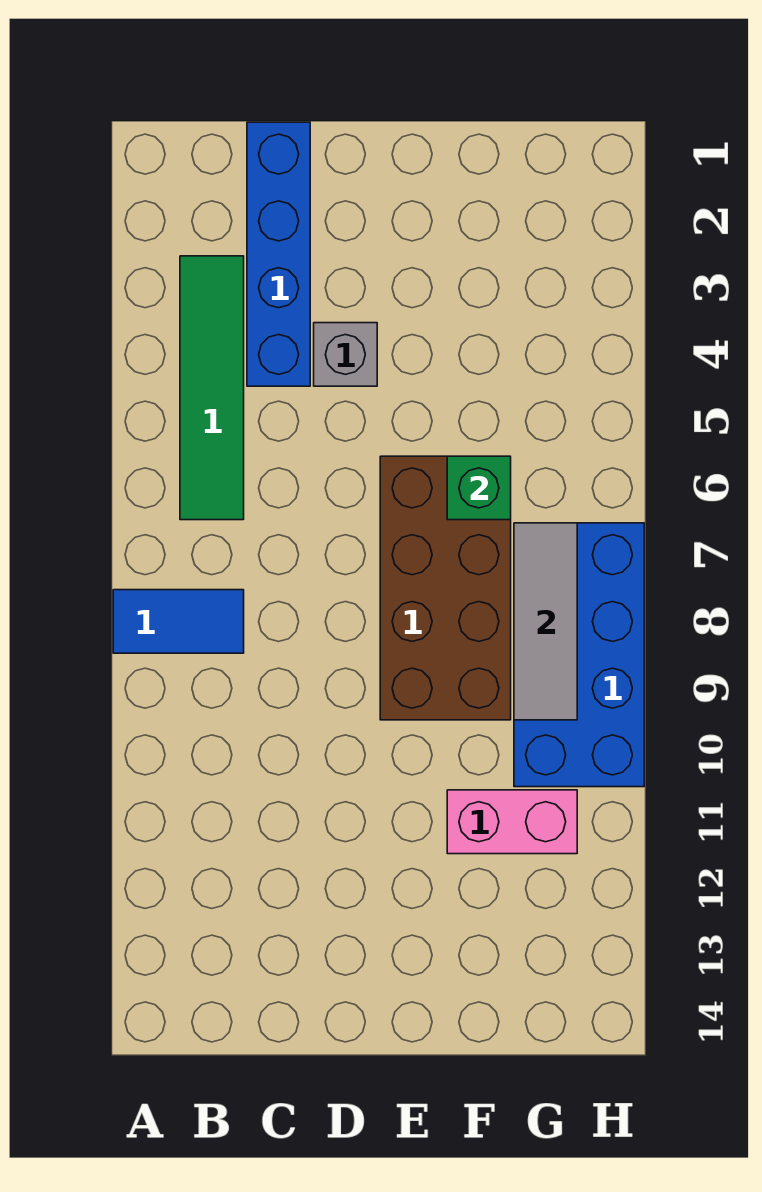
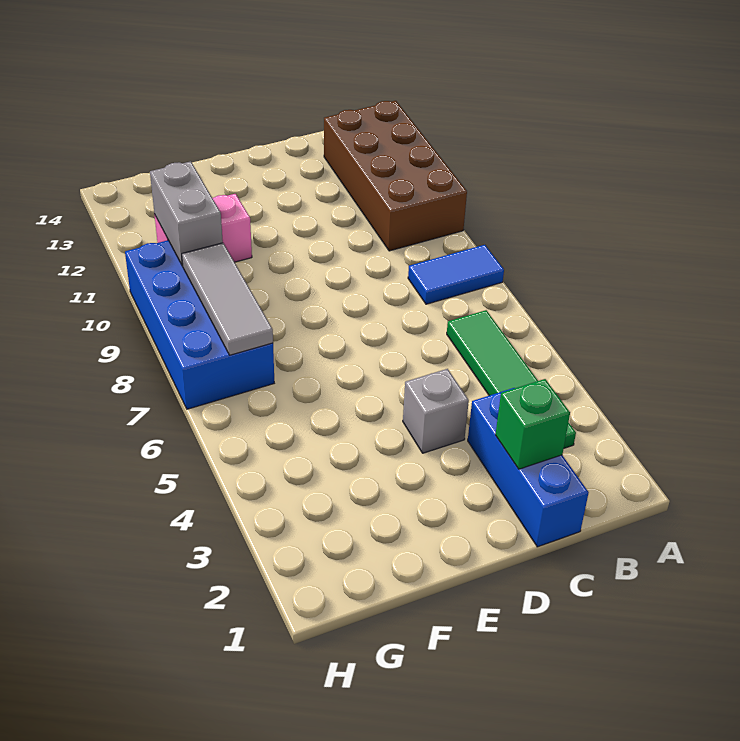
blue brick C1:C4 level 1 -> blue brick C1:C3 level 1
brown brick E6:F9 level 1 -> brown brick A10:B13 level 1
green brick F6 level 2 -> green brick C2 level 2
none -> grey brick G10:G11 level 2

